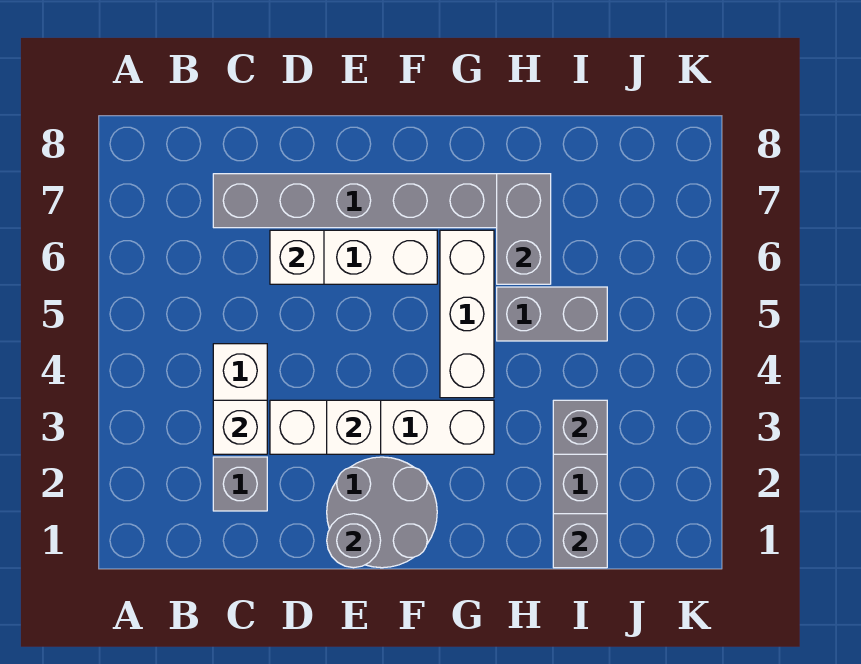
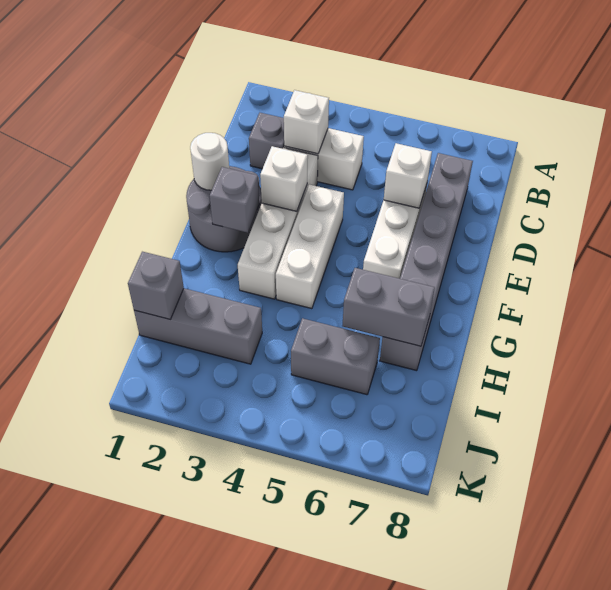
grey round brick E1 level 2 -> white round brick E1 level 2
white brick G4:G6 level 1 -> white brick E4:G4 level 1
grey brick H5:I5 level 1 -> grey brick I5:I6 level 1
grey brick I3 level 2 -> grey brick F2 level 2

